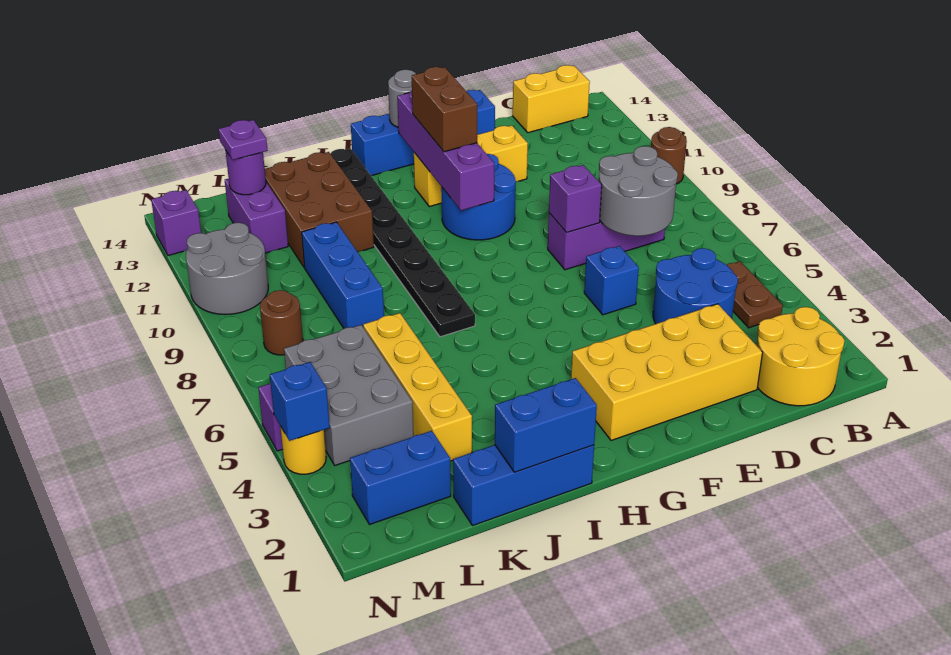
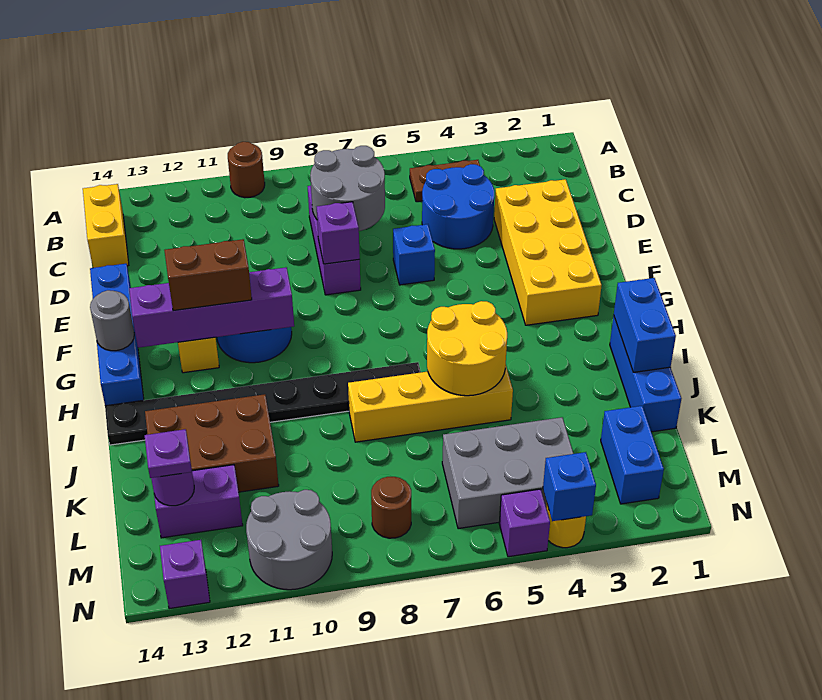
yellow round brick B1:C2 level 1 -> yellow round brick I5:J6 level 2
yellow brick K3:K6 level 1 -> yellow brick J5:J8 level 1
blue brick K8:K10 level 1 -> none

